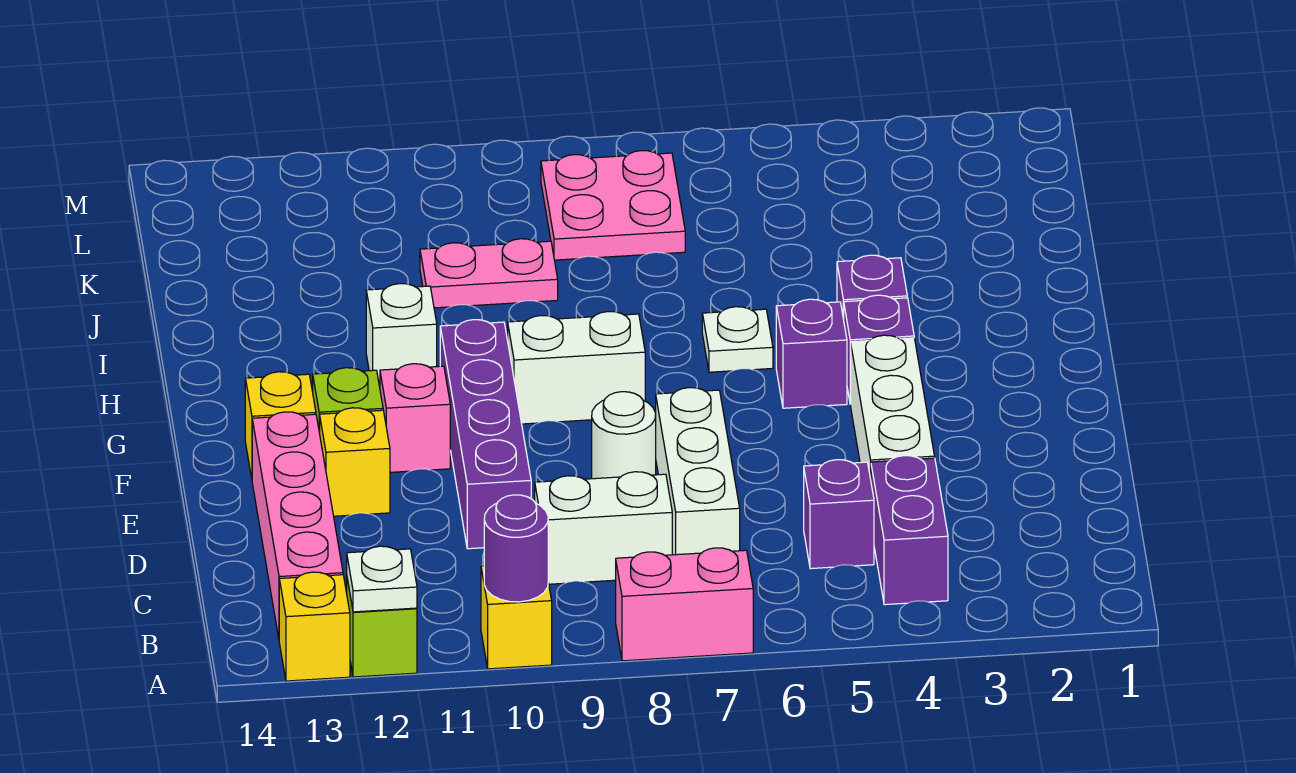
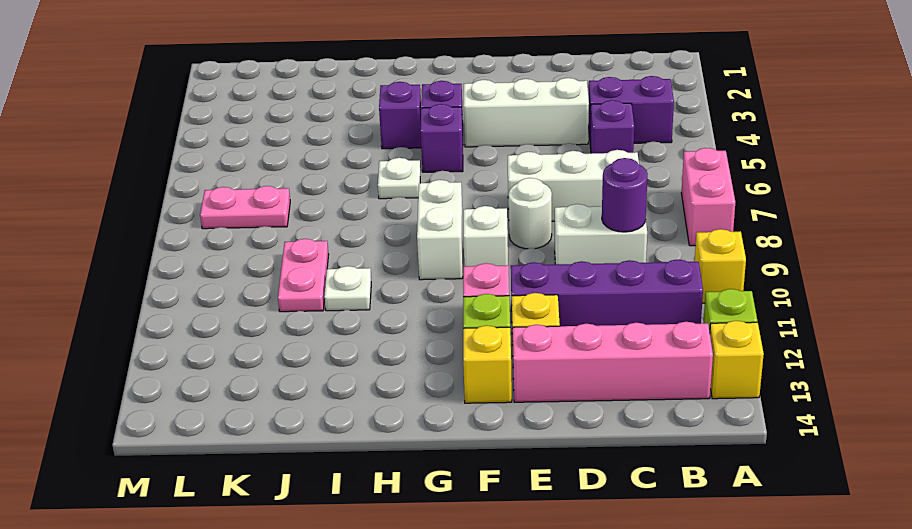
purple round brick A10 level 2 -> purple round brick C9 level 2
white plate A12 level 2 -> white plate I10 level 1
white brick C8:C9 level 1 -> white brick C9:D9 level 1
purple brick D10:G10 level 1 -> purple brick B11:E11 level 1
white brick H11 level 1 -> white brick F9 level 1
pink plate K7:L8 level 1 -> pink plate K7:L7 level 1

